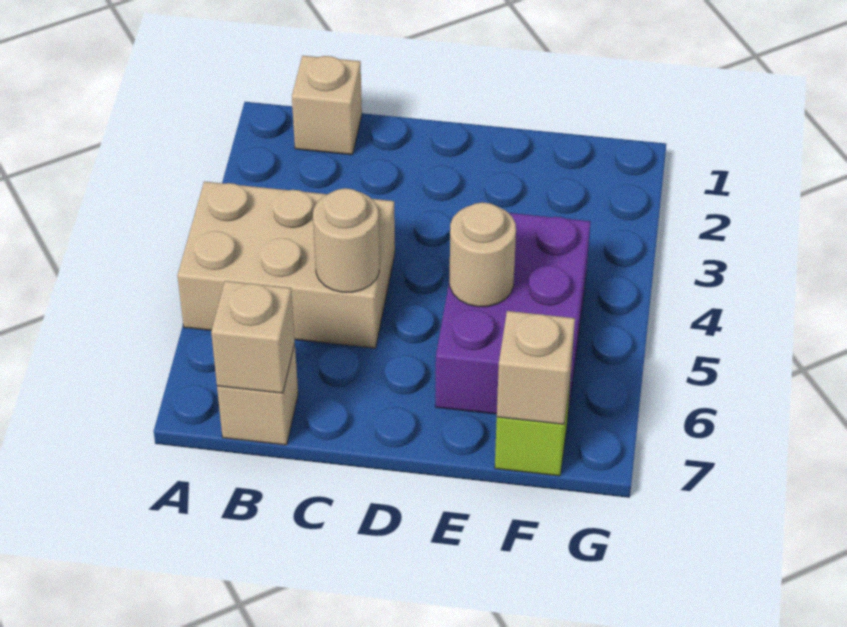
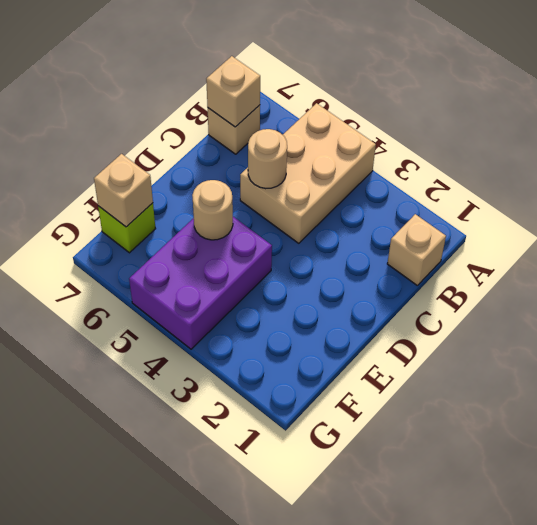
purple brick E4:F6 level 1 -> purple brick E4:G5 level 1

